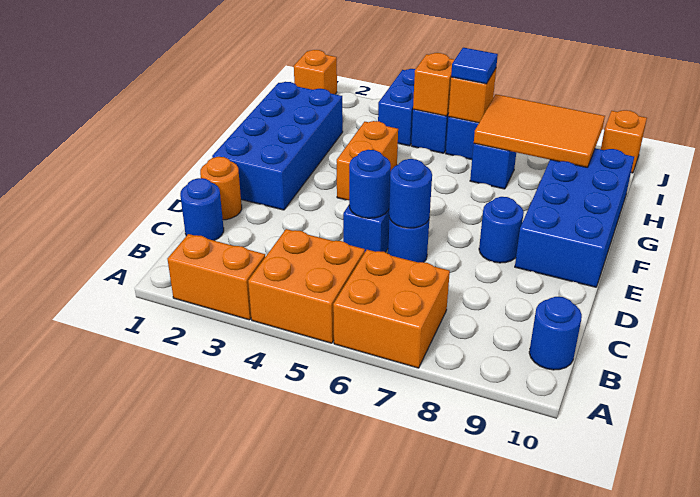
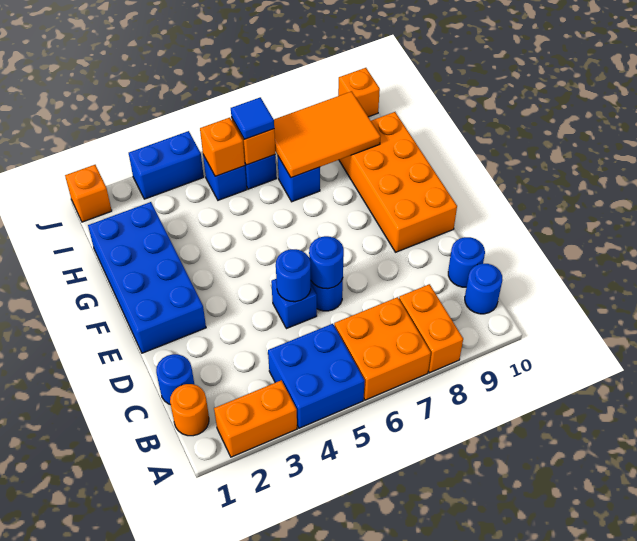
orange brick A4:B5 level 1 -> blue brick A4:B5 level 1
orange round brick D1 level 1 -> orange round brick B1 level 1
blue round brick E8 level 1 -> blue round brick C10 level 1
blue brick E9:H10 level 1 -> orange brick E9:H10 level 1
orange brick F4:G4 level 1 -> orange brick A8:B8 level 1
blue brick I4:J4 level 1 -> blue brick J3:J4 level 1

